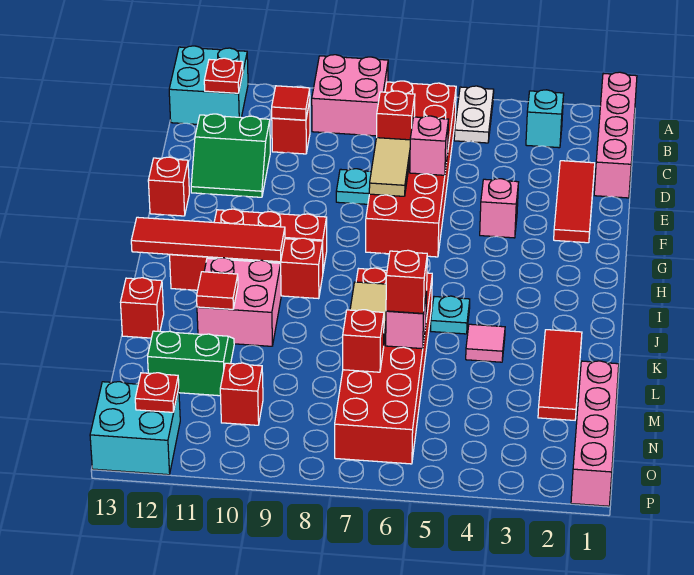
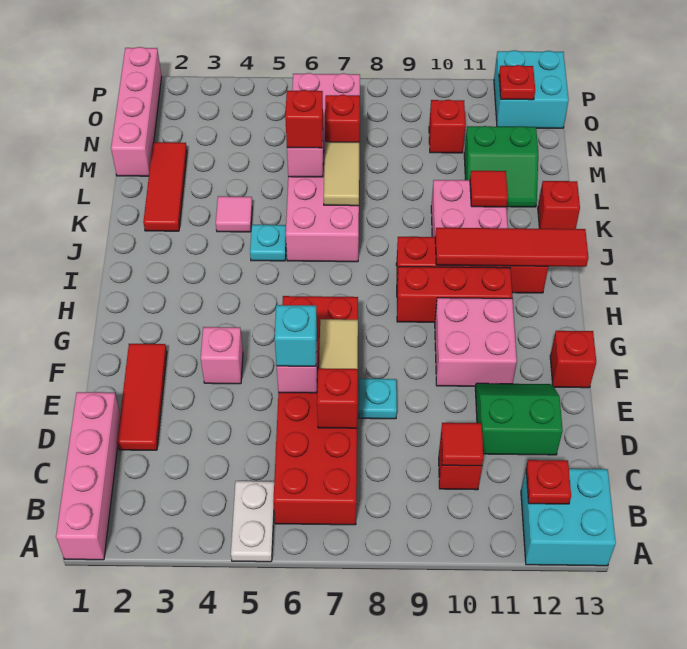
pink brick A8:B9 level 1 -> pink brick F10:G11 level 1
cyan brick B3 level 1 -> cyan brick E6 level 3
red brick J6:O7 level 1 -> pink brick J6:O7 level 1

